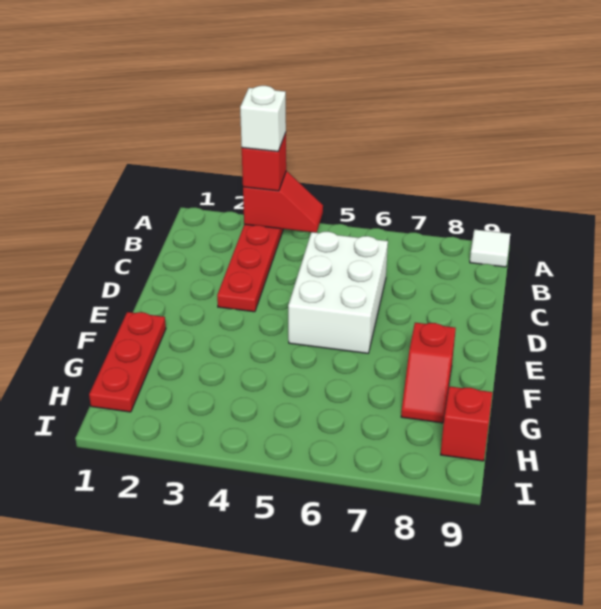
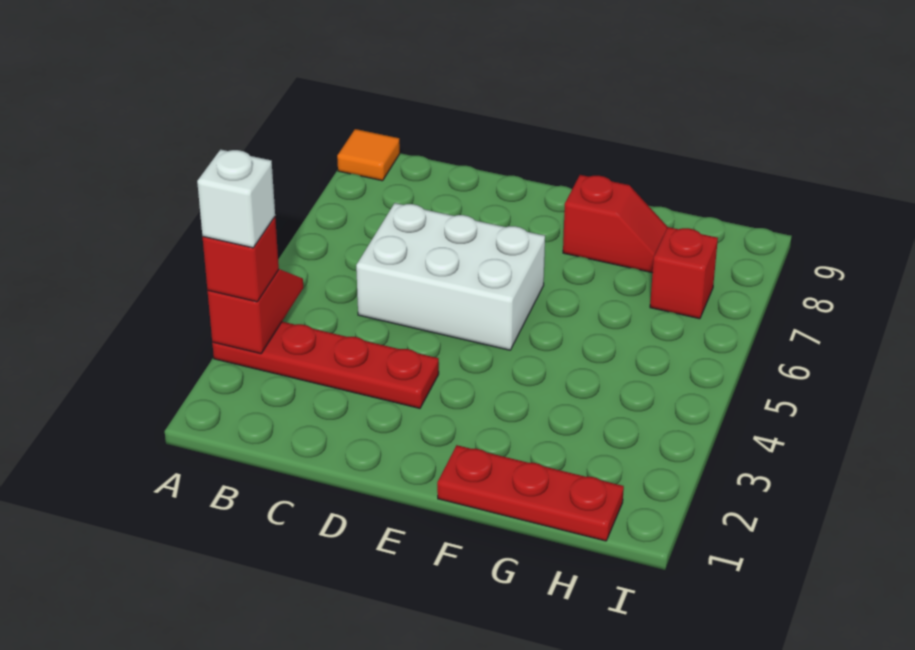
white tile A9 level 1 -> orange tile A9 level 1
red brick H9 level 1 -> red brick H7 level 1

